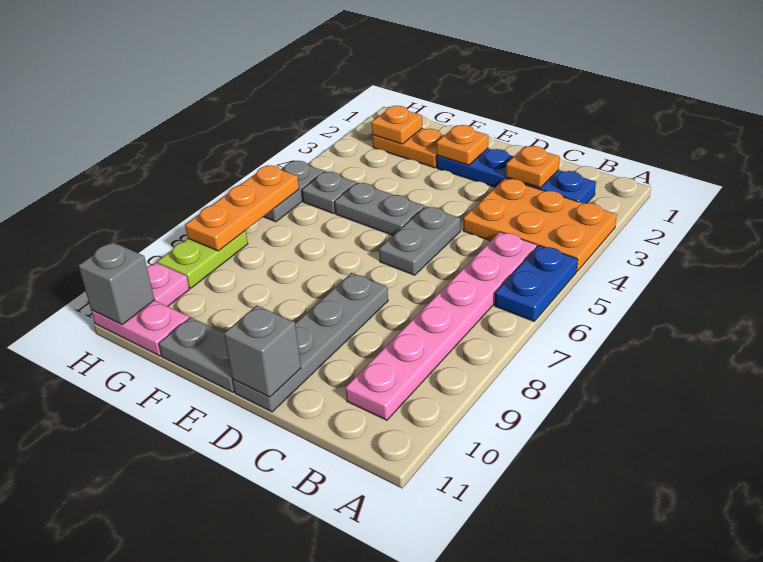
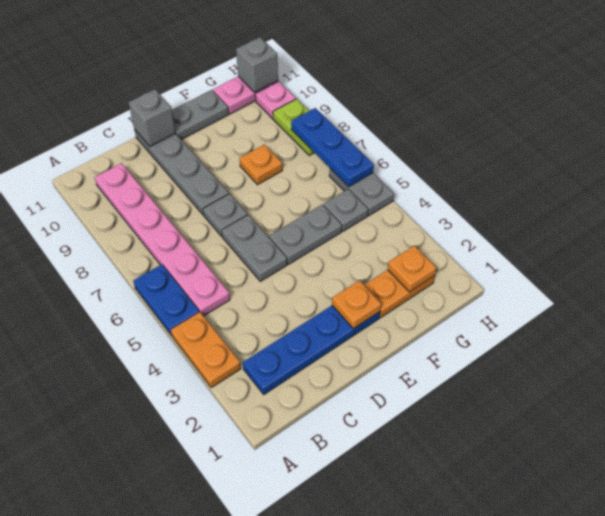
orange plate A3:C4 level 1 -> orange plate A3:A4 level 1
orange plate C2 level 2 -> orange plate F8 level 1
none -> grey plate D7 level 1
orange plate H6:H8 level 2 -> blue plate H6:H8 level 2

